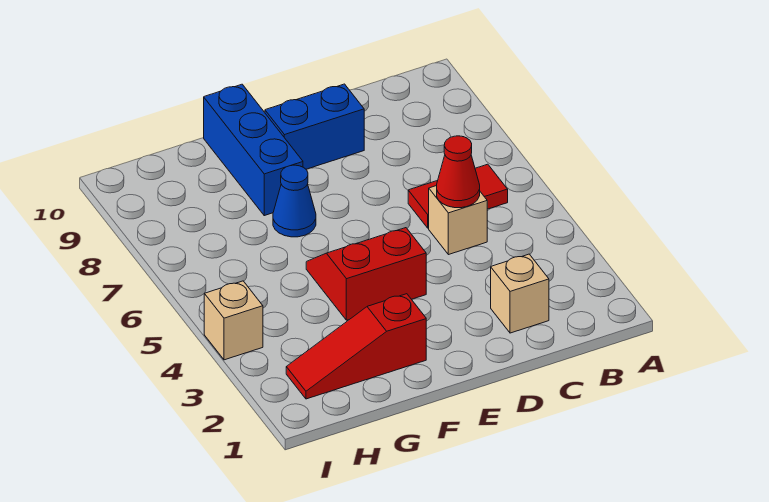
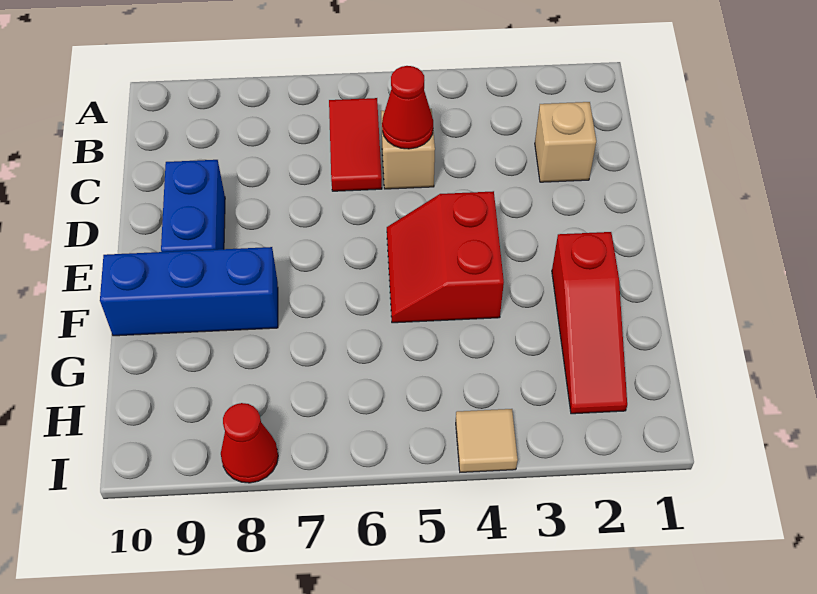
blue cone F7 level 1 -> none
tan brick I4 level 1 -> tan tile I4 level 1
none -> red cone I8 level 1

